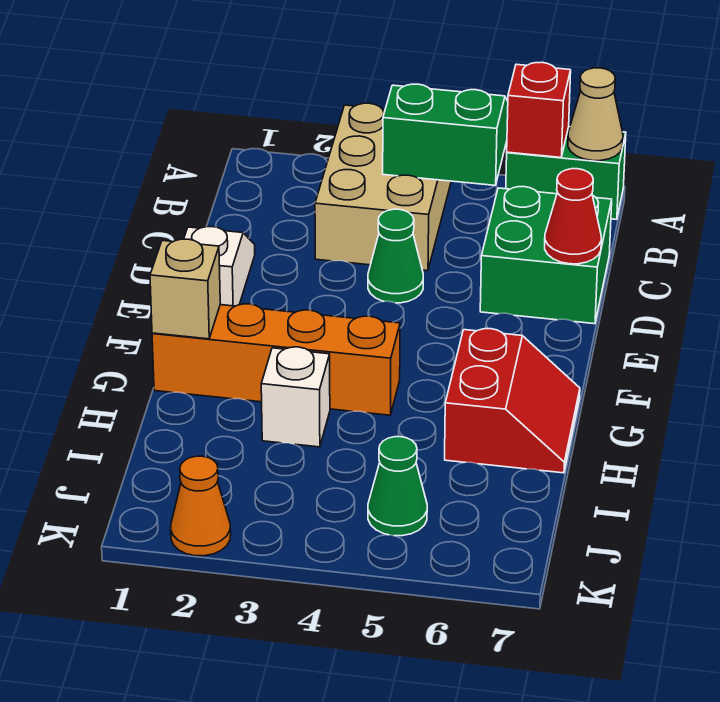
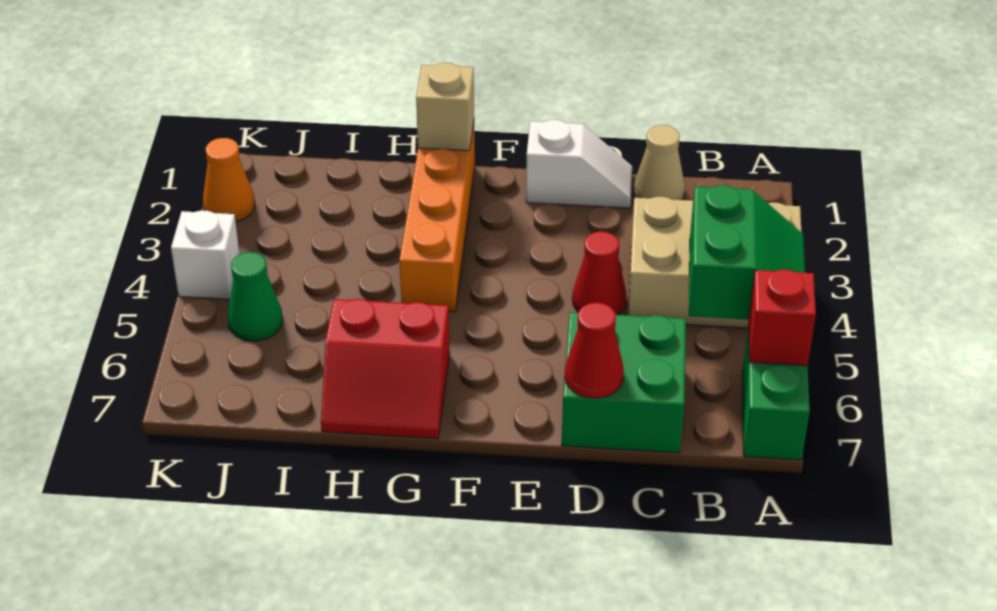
tan cone A7 level 2 -> tan cone C1 level 1
green cone D4 level 1 -> red cone D4 level 1
white brick H3 level 1 -> white brick K4 level 1

